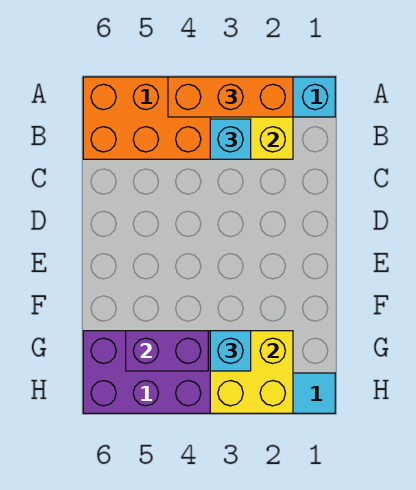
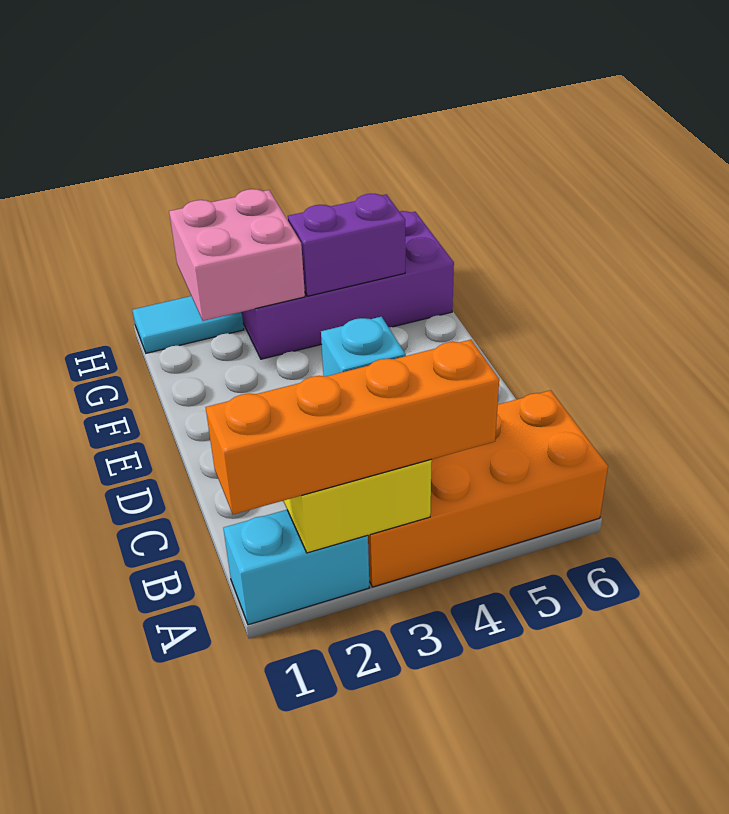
orange brick A2:A4 level 3 -> orange brick A1:A4 level 3
yellow brick G2:H3 level 2 -> pink brick G2:H3 level 2
cyan brick G3 level 3 -> none

